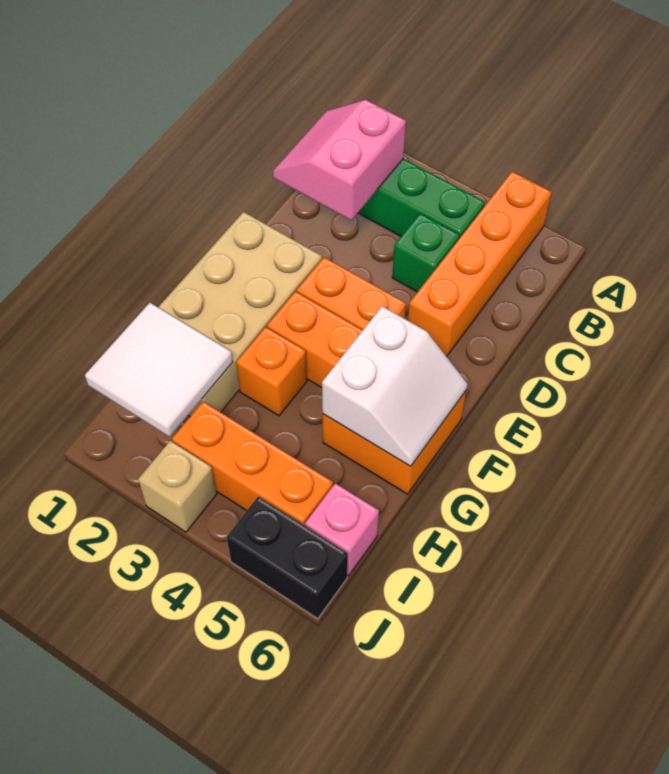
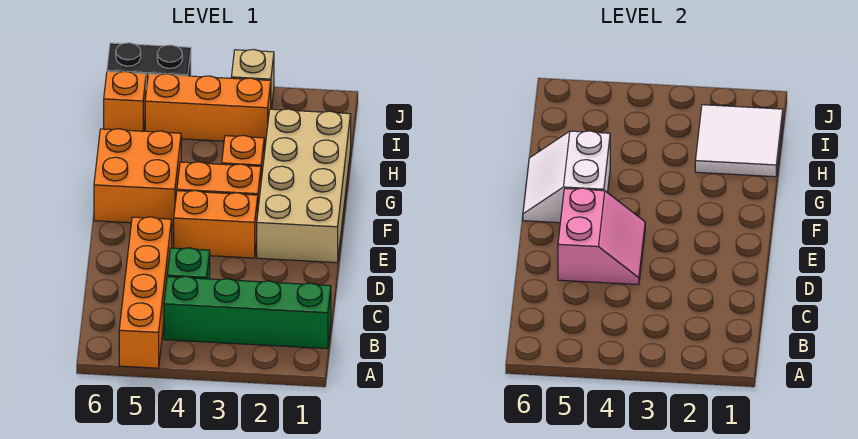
pink slope B1:C2 level 2 top 2 -> pink slope D4:E5 level 2 top 5
pink brick I6 level 1 -> orange brick I6 level 1

